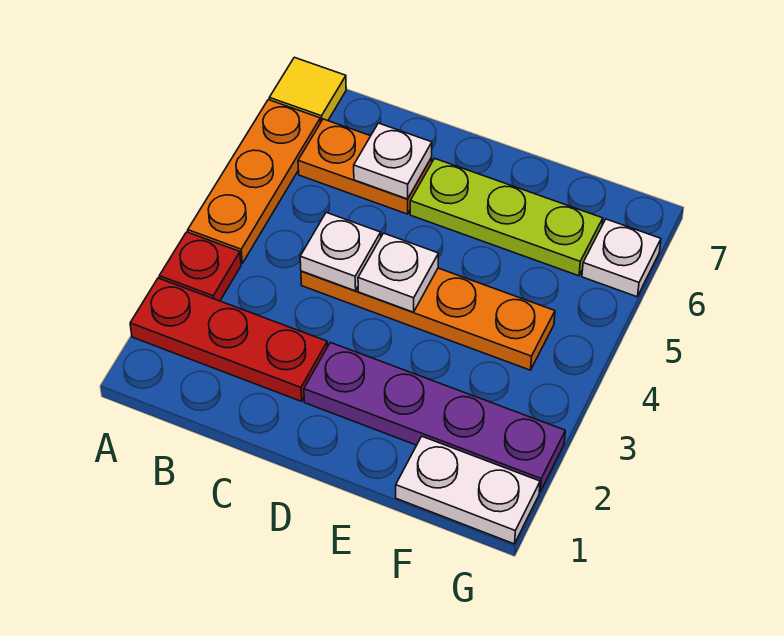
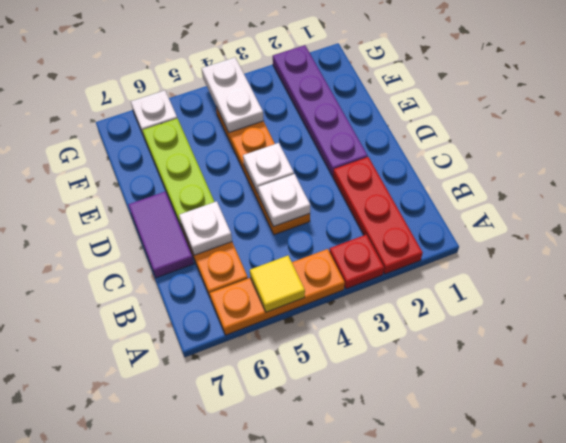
yellow tile A7 level 1 -> yellow tile A5 level 2
none -> purple tile C7:D7 level 1
white plate F1:G1 level 1 -> white plate F4:G4 level 2

